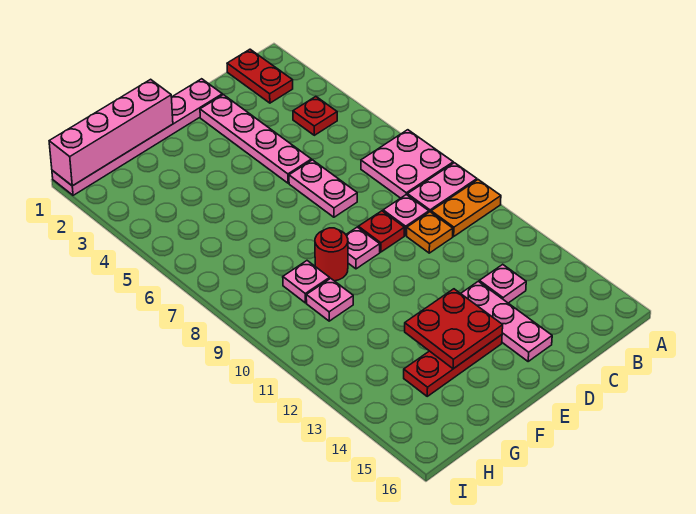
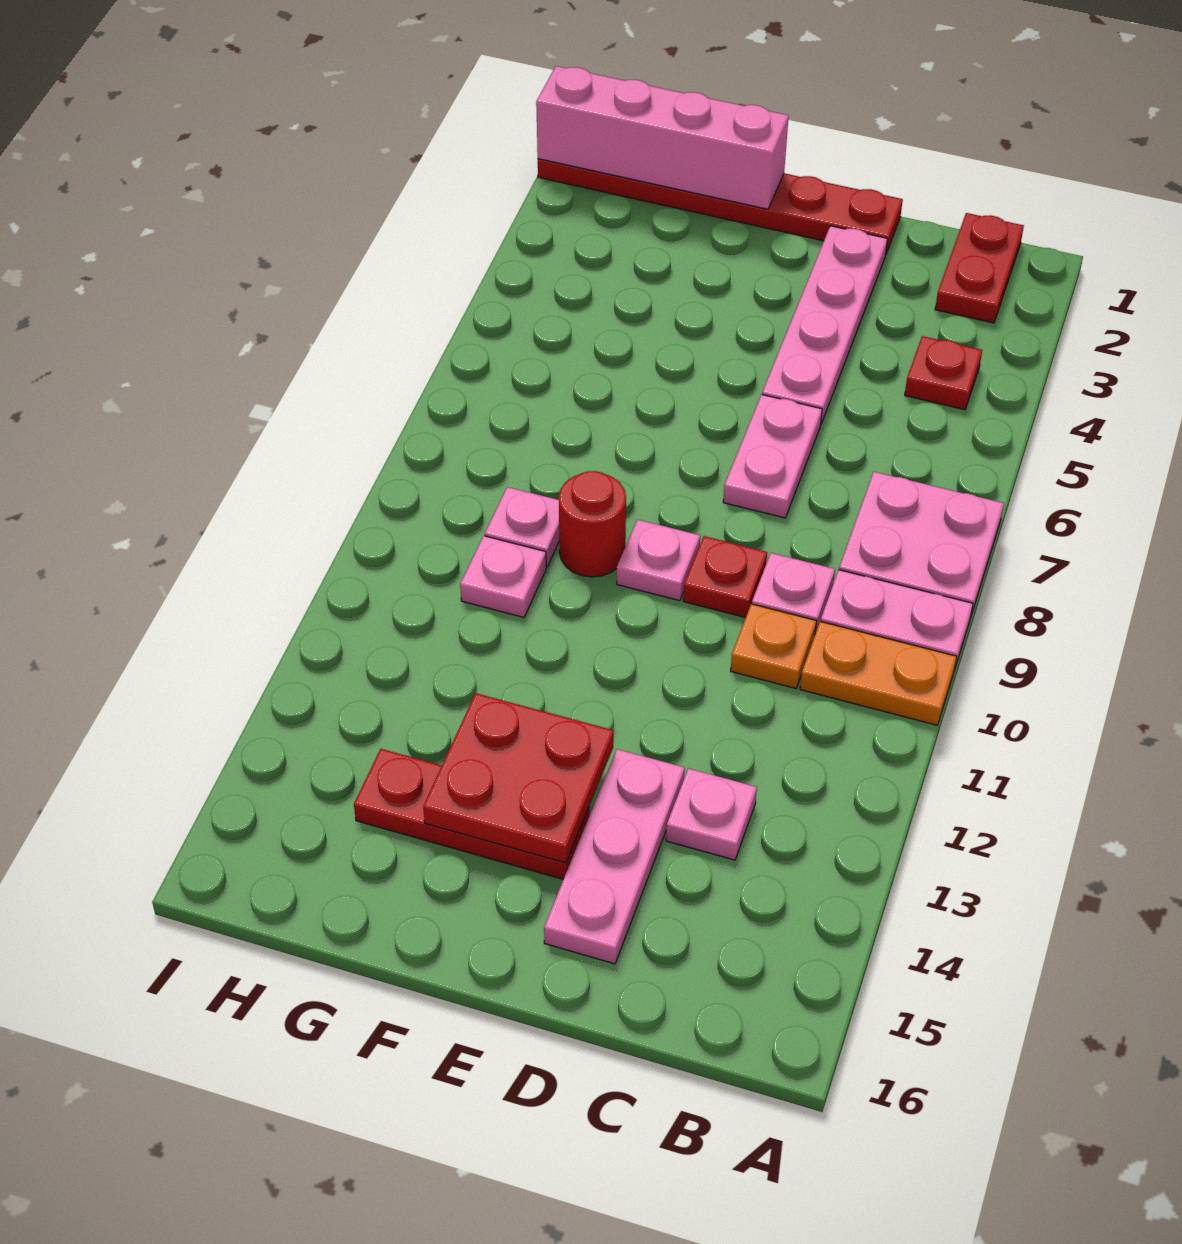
pink plate D1:I1 level 1 -> red plate D1:I1 level 1

